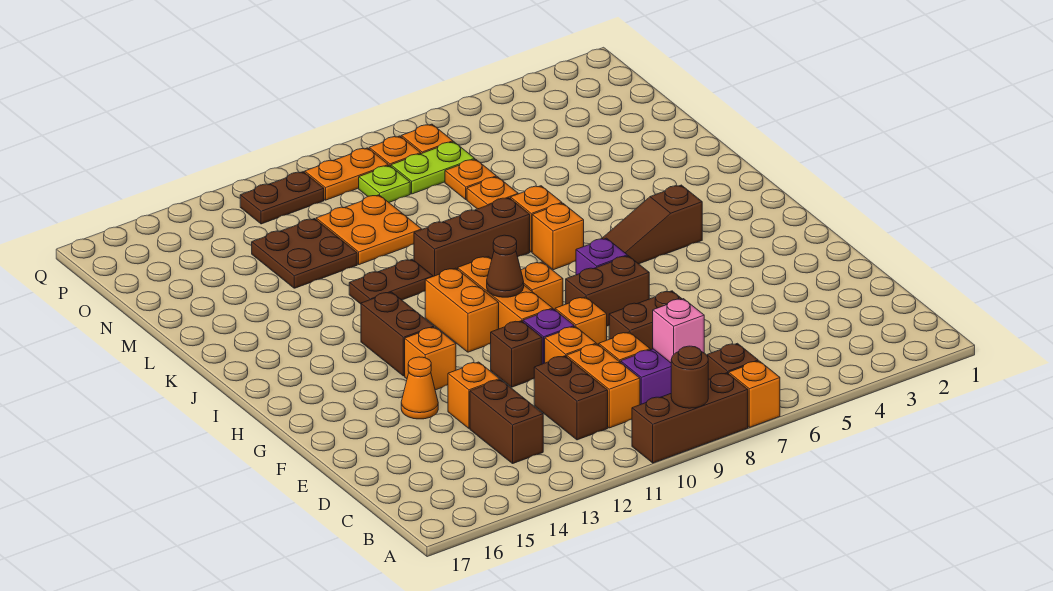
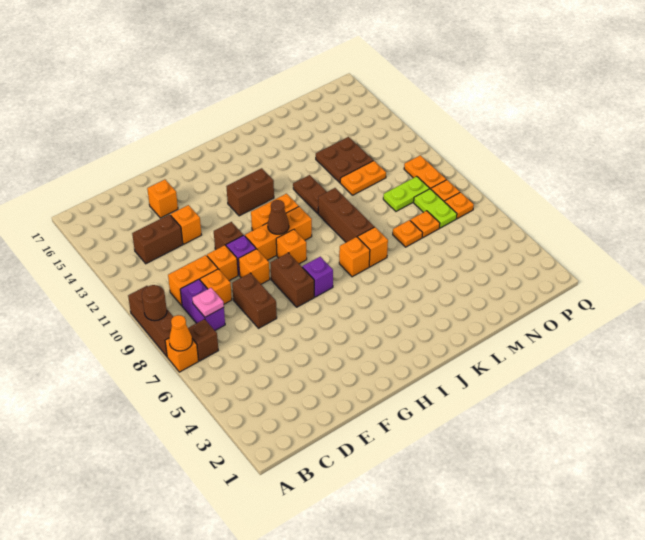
pink brick C8 level 2 -> pink plate C8 level 2
brown brick C11:D11 level 1 -> none
orange cone F14 level 1 -> orange cone A7 level 2
orange brick G13 level 1 -> orange brick E15 level 1
brown slope I4:I6 level 1 top 4 -> none
orange plate M10:N11 level 1 -> orange plate M11:N11 level 1
lime plate O9 level 1 -> lime plate N9:O9 level 1
brown plate P11:P12 level 1 -> none

